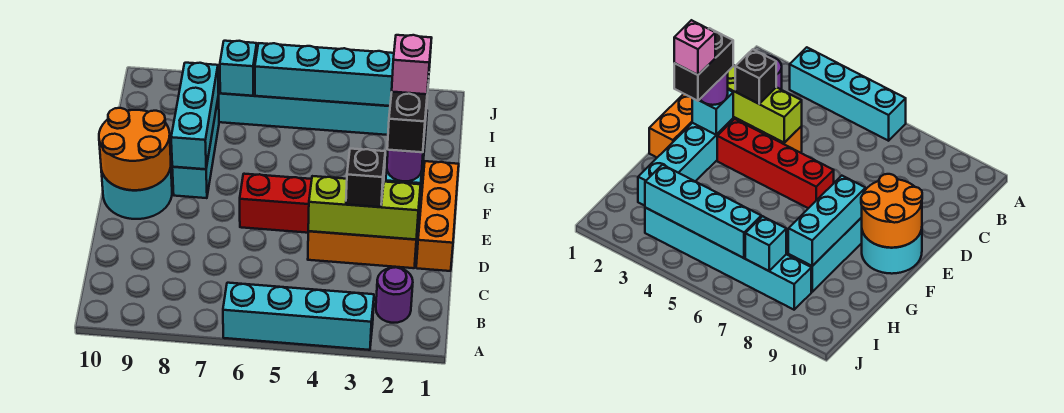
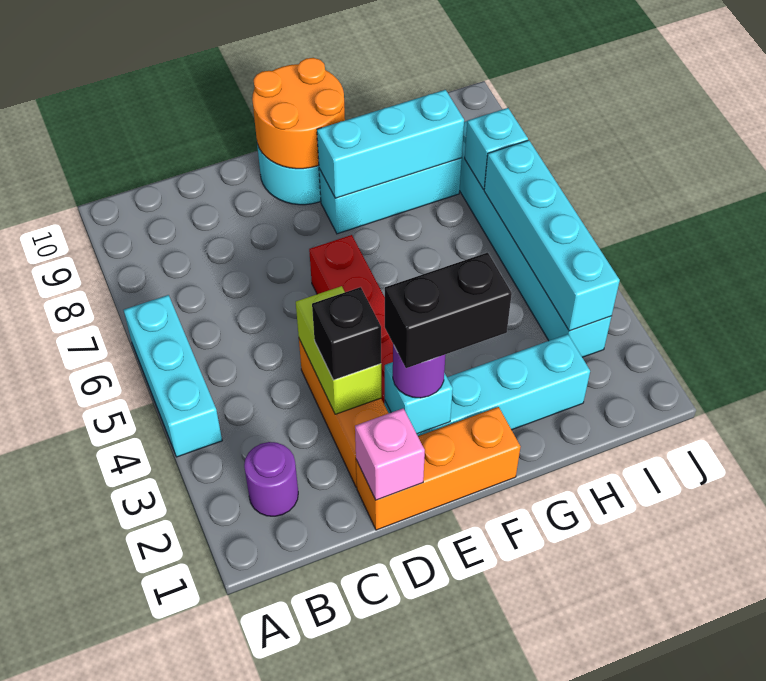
cyan brick A3:A6 level 1 -> cyan brick A4:A6 level 1
lime brick D2:D4 level 2 -> lime brick D3:D4 level 2
pink brick F2 level 5 -> pink brick D1 level 2

